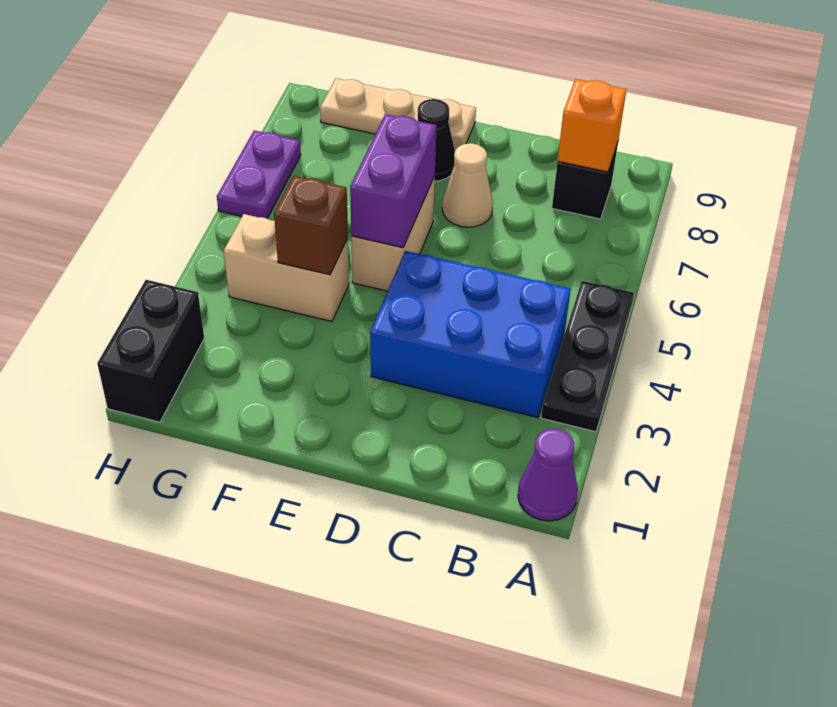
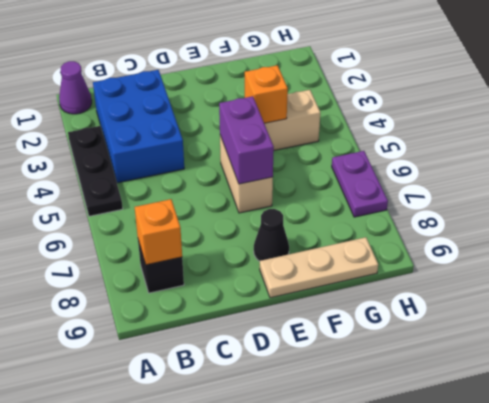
blue brick B3:D4 level 1 -> blue brick B2:C4 level 1
tan cone D7 level 1 -> none
brown brick F4 level 2 -> orange brick F4 level 2
black brick H1:H2 level 1 -> none

